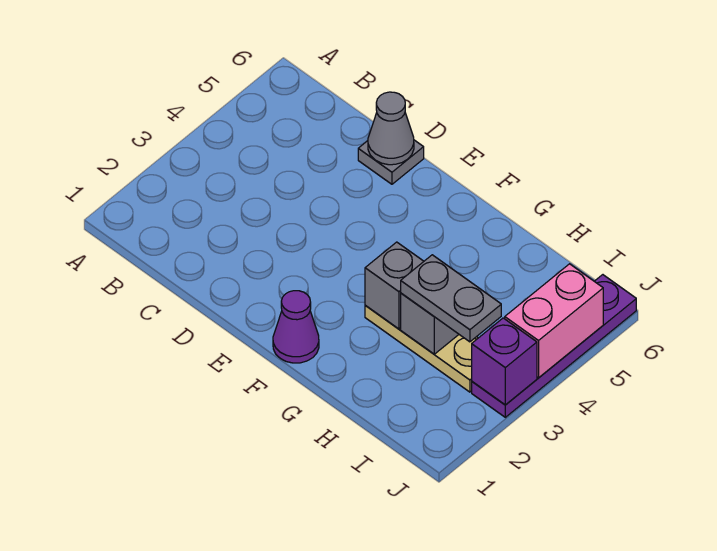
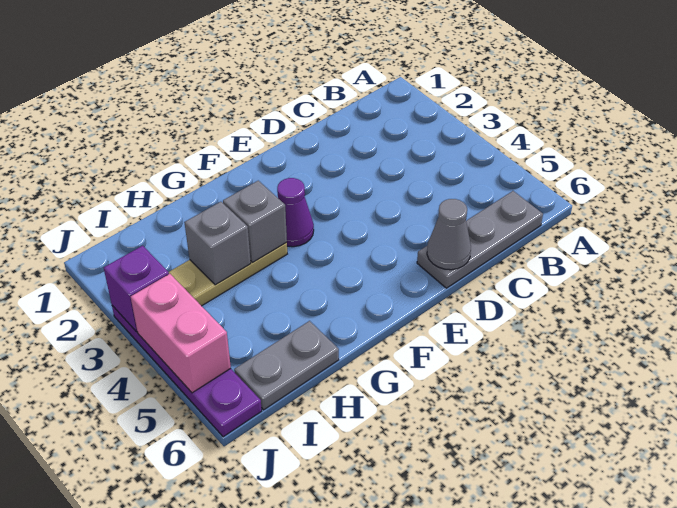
grey plate D6 level 1 -> grey plate B6:D6 level 1
purple cone F1 level 1 -> purple cone F3 level 1
grey plate H3:I3 level 3 -> grey plate H6:I6 level 1

